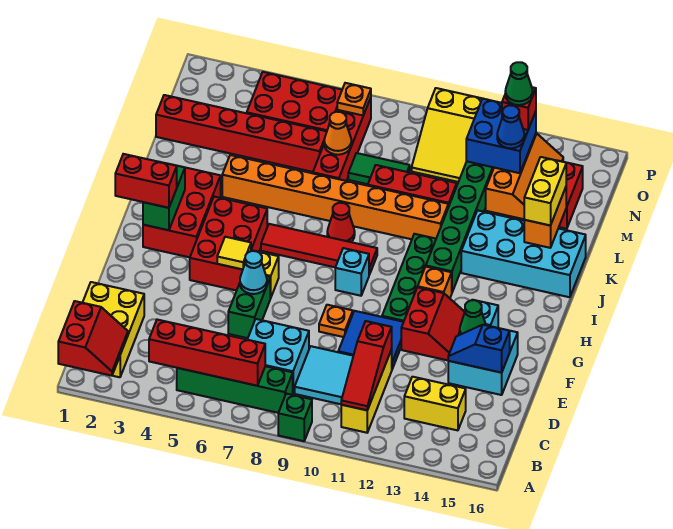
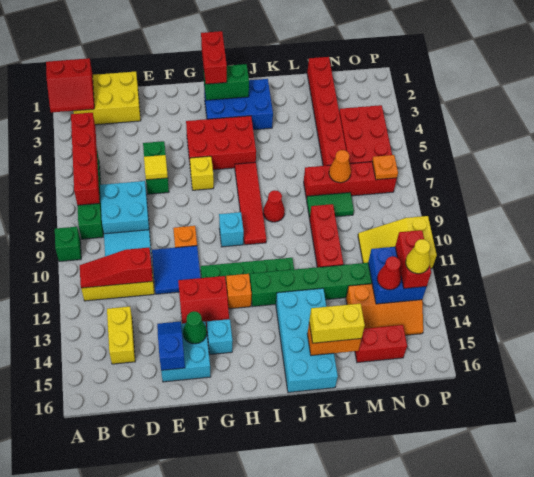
green brick E6:F6 level 1 -> green brick E5:E6 level 1
cyan cone F6 level 2 -> none
yellow tile G5 level 2 -> yellow tile E6 level 2
red brick H2:J3 level 1 -> blue brick H2:J3 level 1
orange brick K4:K11 level 1 -> none
green tile M8:M9 level 1 -> green tile L8:M8 level 1
blue cone N13 level 3 -> red cone N13 level 3
red brick O13 level 3 -> red brick O12:O13 level 3
green cone O13 level 4 -> yellow cone O13 level 4

